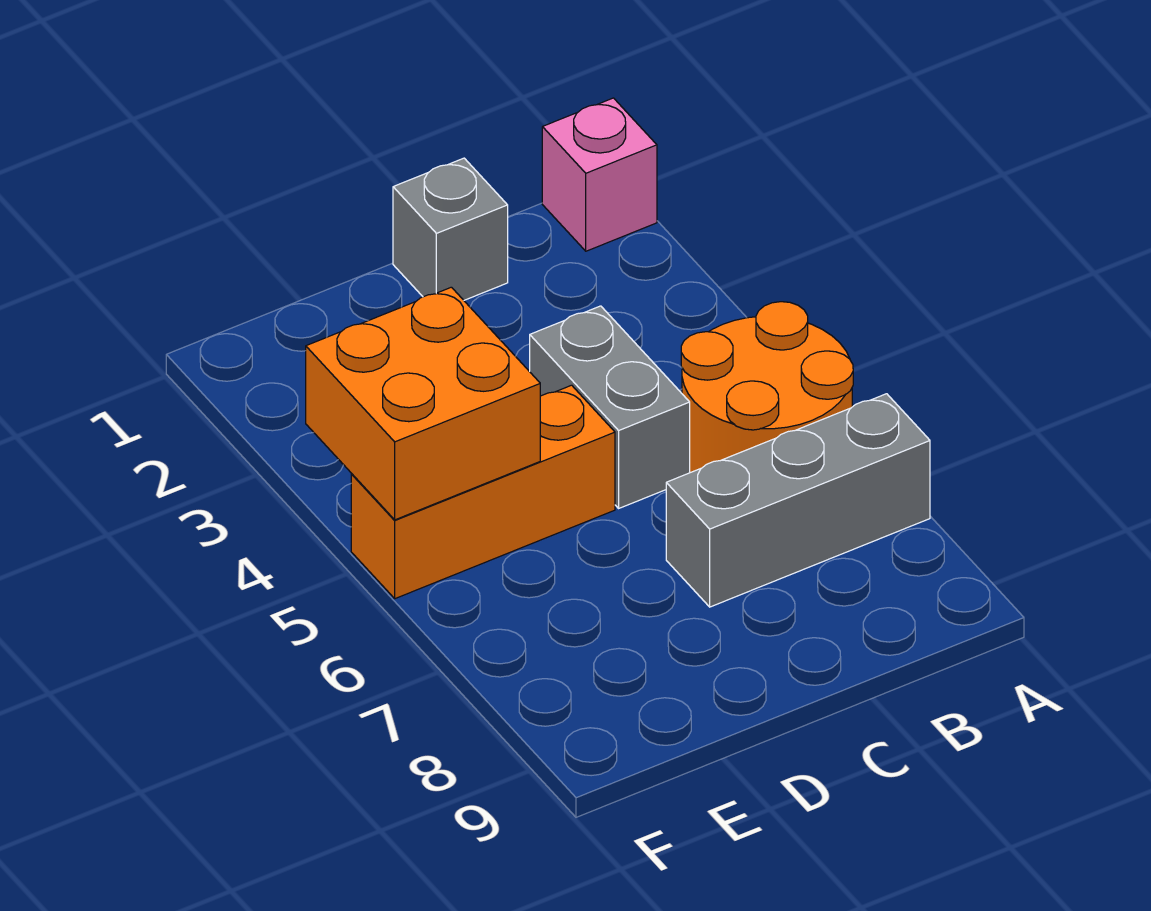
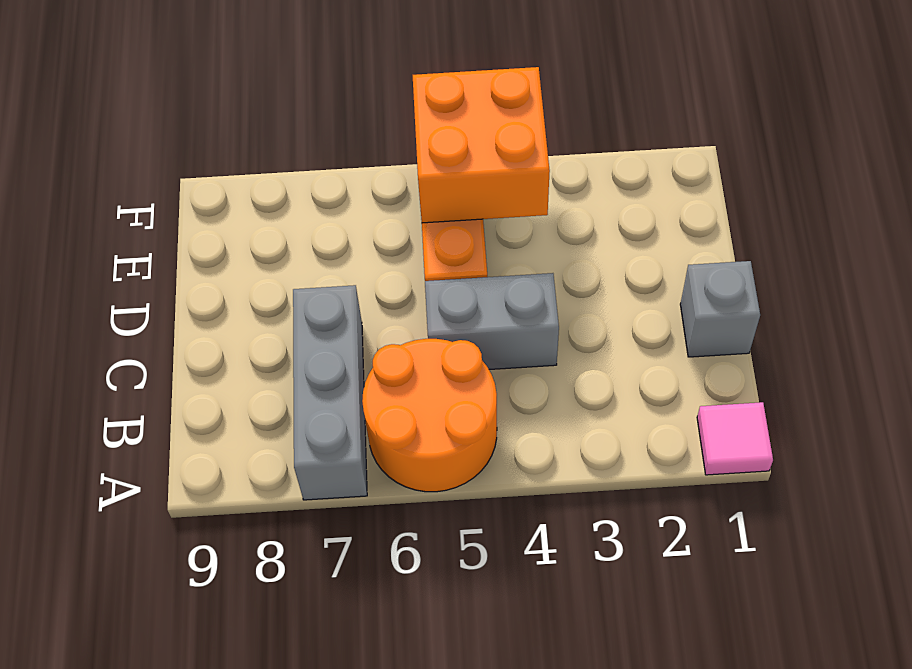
pink brick A1 level 1 -> pink tile A1 level 1

